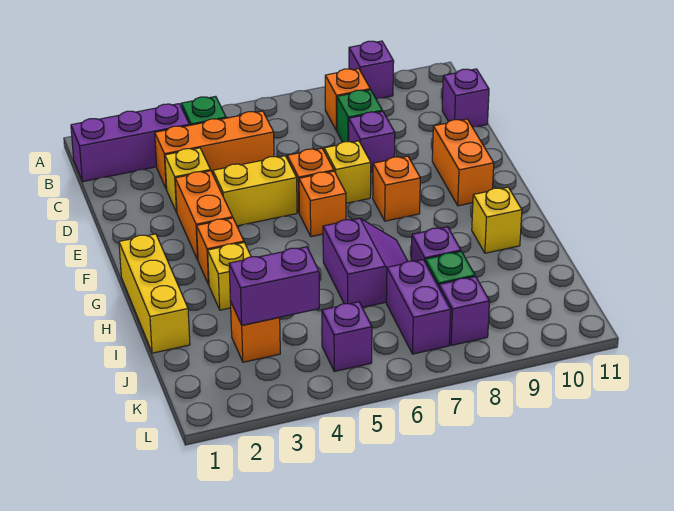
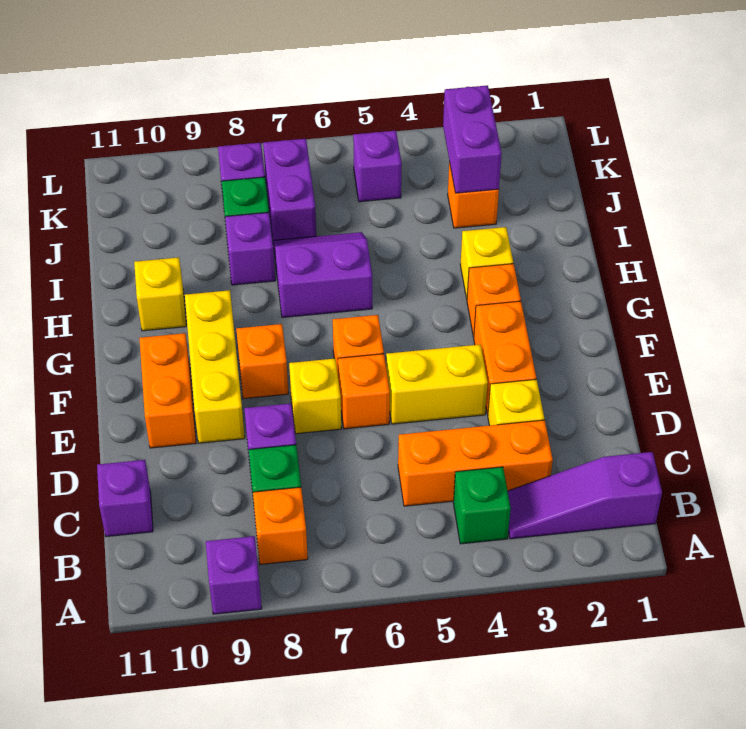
purple brick B1:B3 level 1 -> purple slope B1:B3 level 1 top 1
yellow brick G1:I1 level 1 -> yellow brick E9:G9 level 1
purple slope H6:I7 level 1 top 6 -> purple slope H6:I7 level 1 top H
purple brick J3:J4 level 2 -> purple brick J3:K3 level 2

